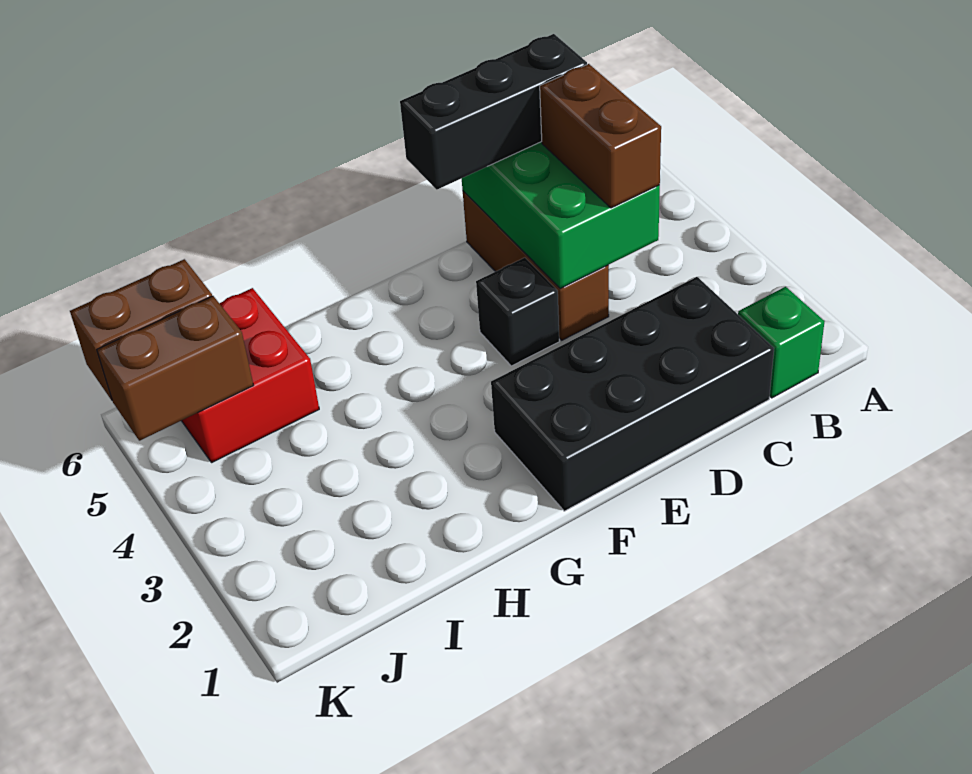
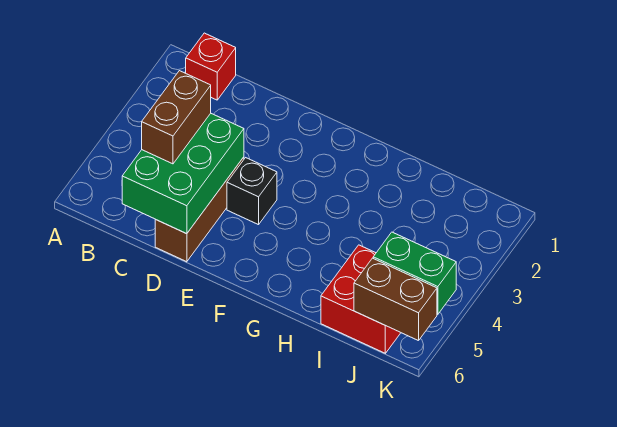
green brick B1 level 1 -> red brick B1 level 1
black brick C1:F2 level 1 -> none
black brick C6:E6 level 3 -> none
brown brick J5:K5 level 2 -> green brick J5:K5 level 2

